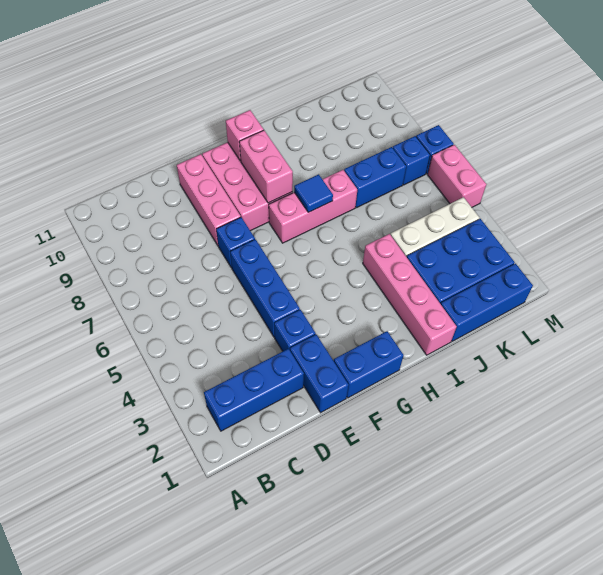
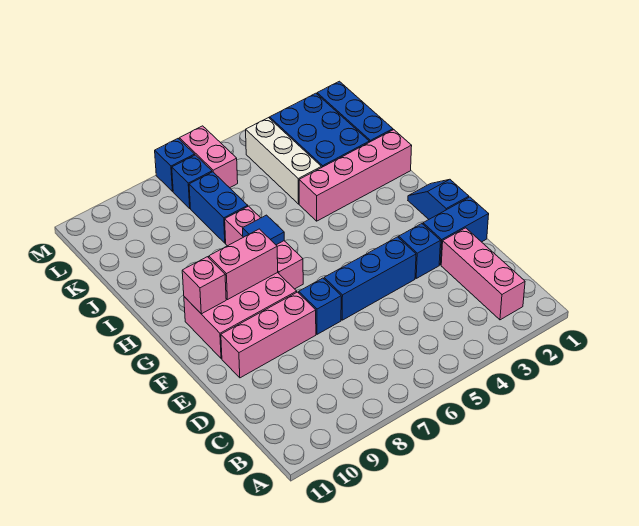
blue brick B2:D2 level 1 -> pink brick B2:D2 level 1
blue brick F1:G1 level 1 -> blue slope F1:G1 level 1 top F
pink brick M5:M6 level 1 -> pink brick L6:M6 level 1

